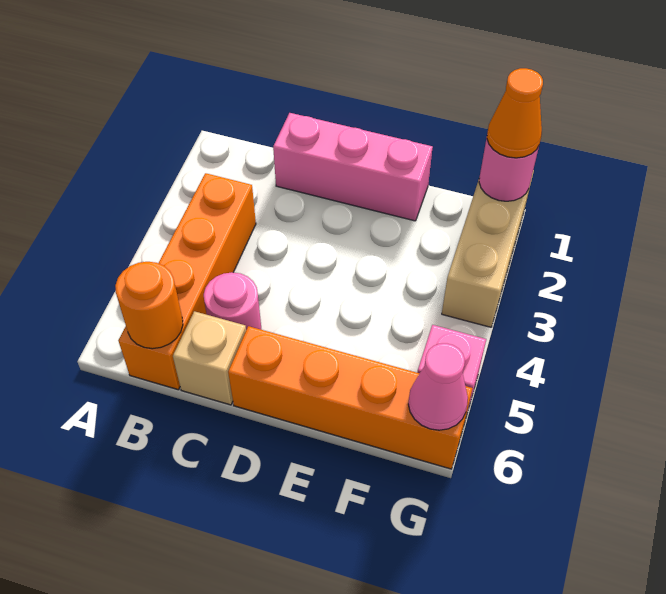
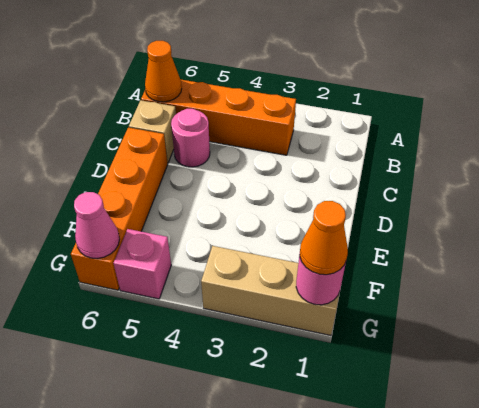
orange round brick B6 level 2 -> orange cone B6 level 2
pink brick C1:E1 level 1 -> none

